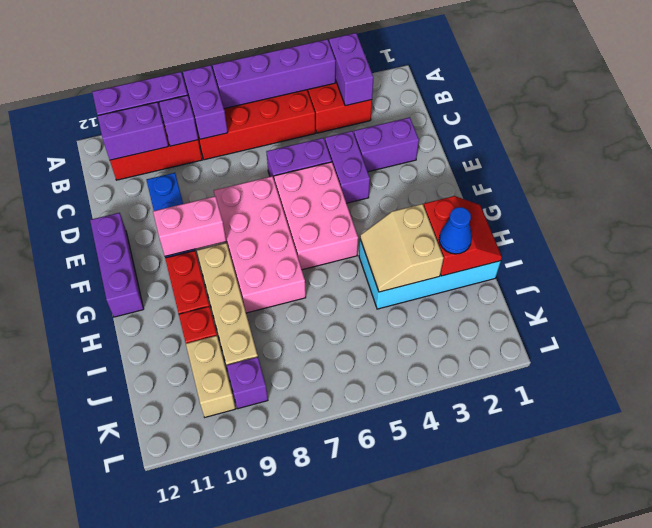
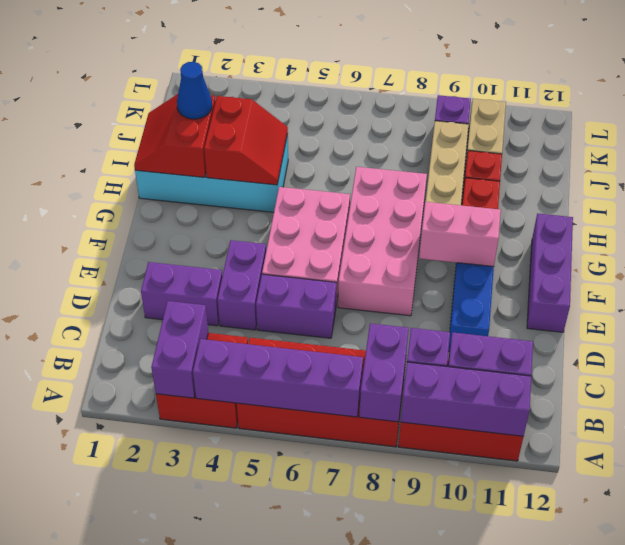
tan slope H3:I4 level 2 top 3 -> red slope H3:I4 level 2 top 3

